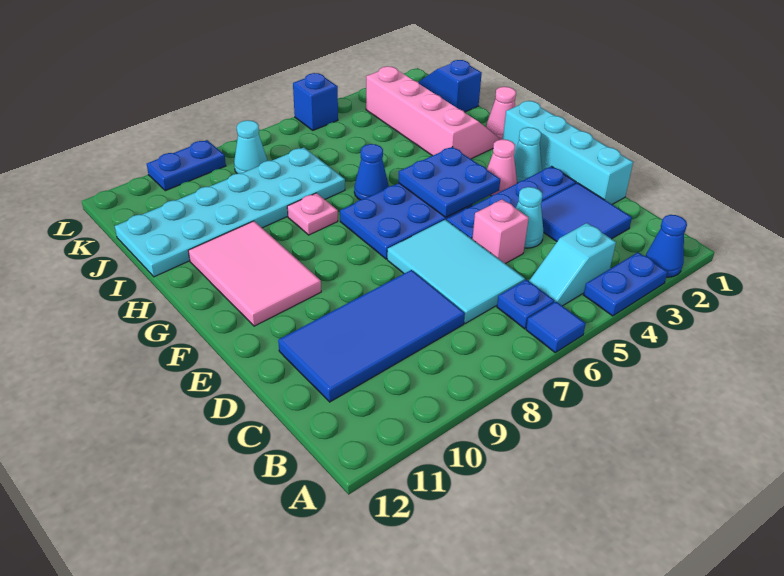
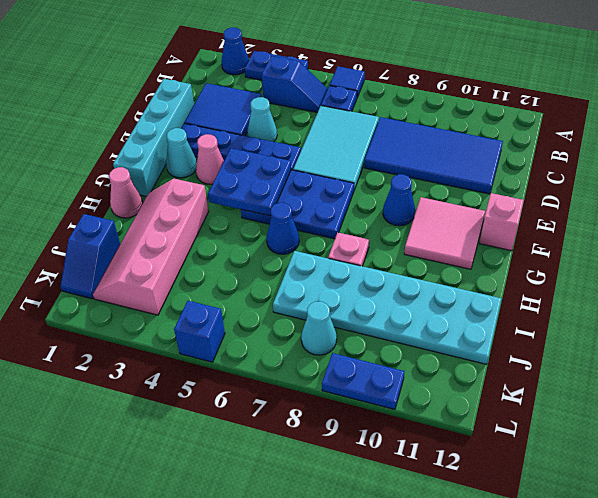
cyan slope B4:B5 level 1 top 4 -> blue slope B4:B5 level 1 top 4
pink brick D5 level 1 -> pink brick F12 level 1
none -> blue cone F9 level 1
pink tile F10:H11 level 1 -> pink tile F10:G11 level 1

